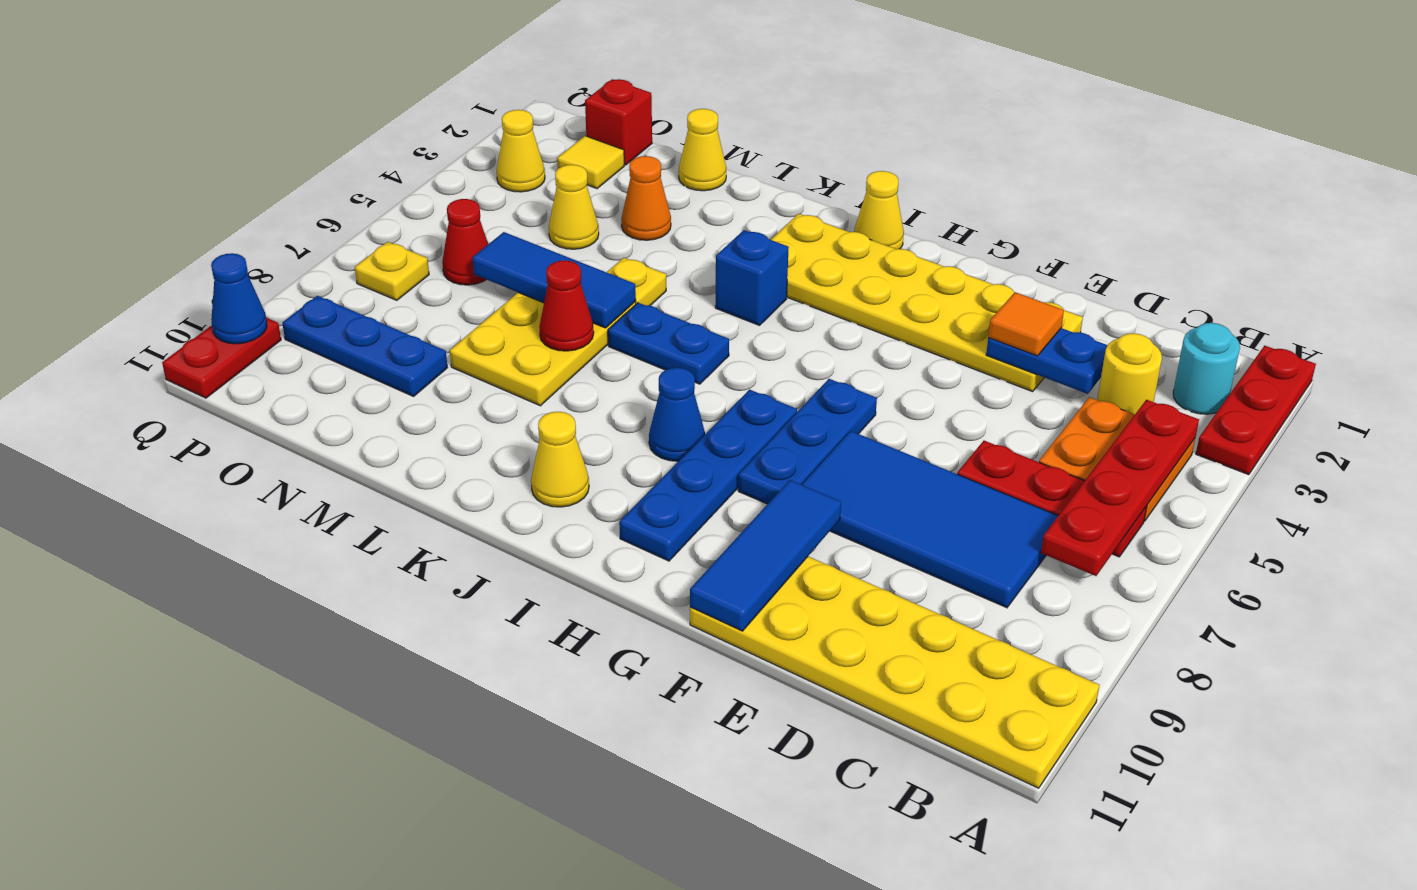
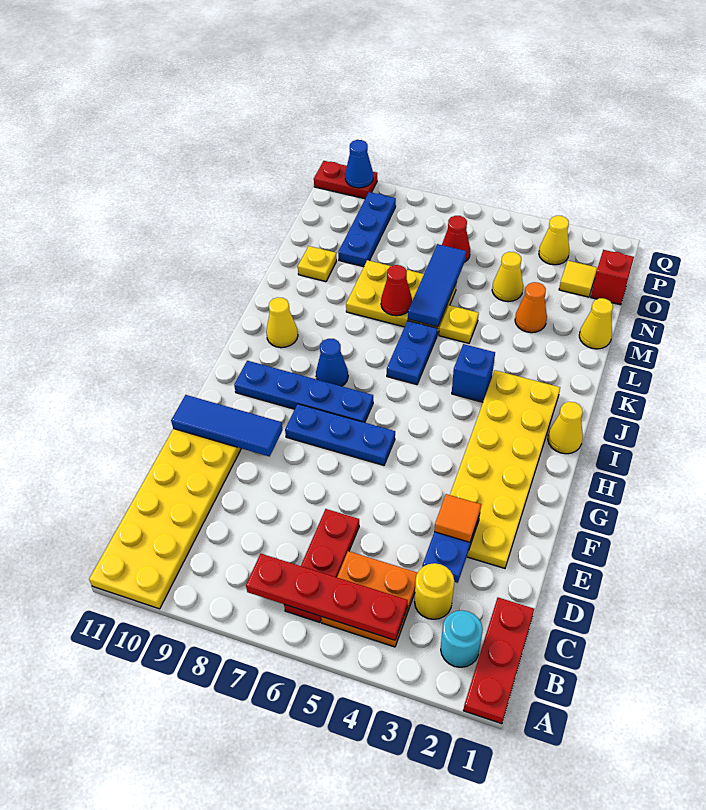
red plate A1:A3 level 1 -> red plate A1:C1 level 1
blue tile C7:F8 level 1 -> none
yellow plate P7 level 1 -> yellow plate M10 level 1

